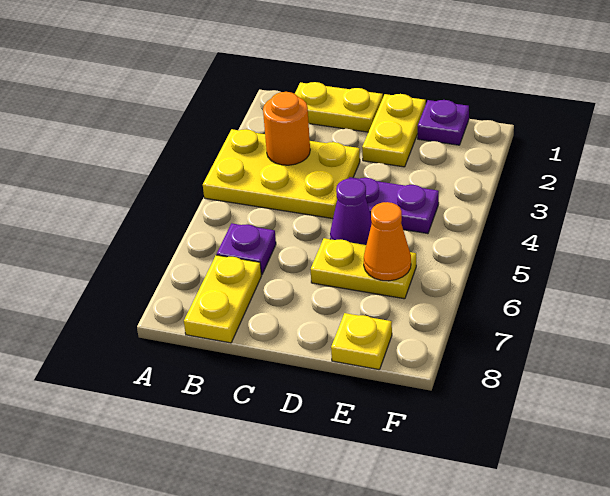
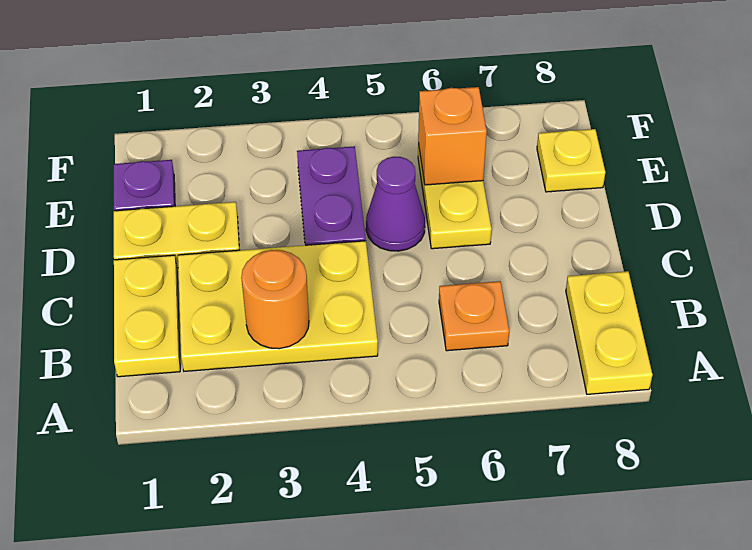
yellow plate A3:C4 level 1 -> yellow plate B2:C4 level 1
purple plate B6 level 1 -> orange plate B6 level 1
yellow plate B7:B8 level 1 -> yellow plate A8:B8 level 1
orange cone E6 level 2 -> orange brick E6 level 2

